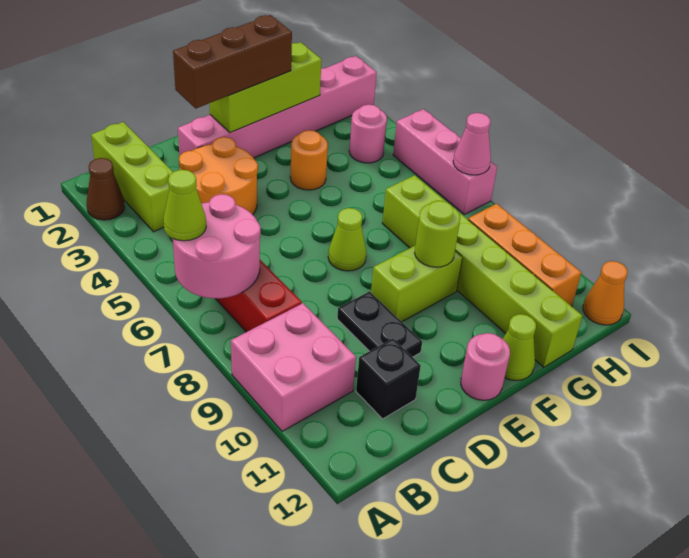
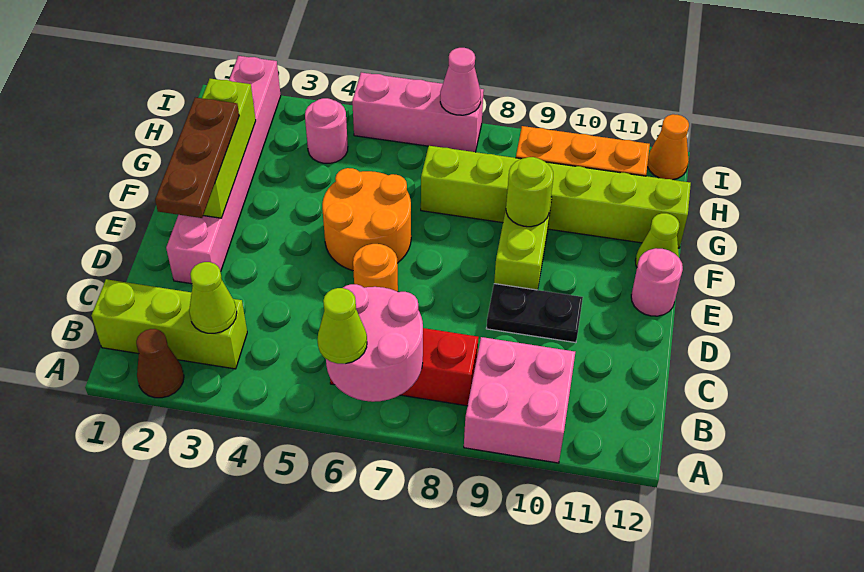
orange round brick C3:D4 level 1 -> orange round brick E5:F6 level 1
black brick C11 level 1 -> none
brown brick D2:F2 level 3 -> brown plate D2:F2 level 3
lime cone E7 level 1 -> lime cone B3 level 2
orange round brick F4 level 1 -> orange round brick D6 level 1

